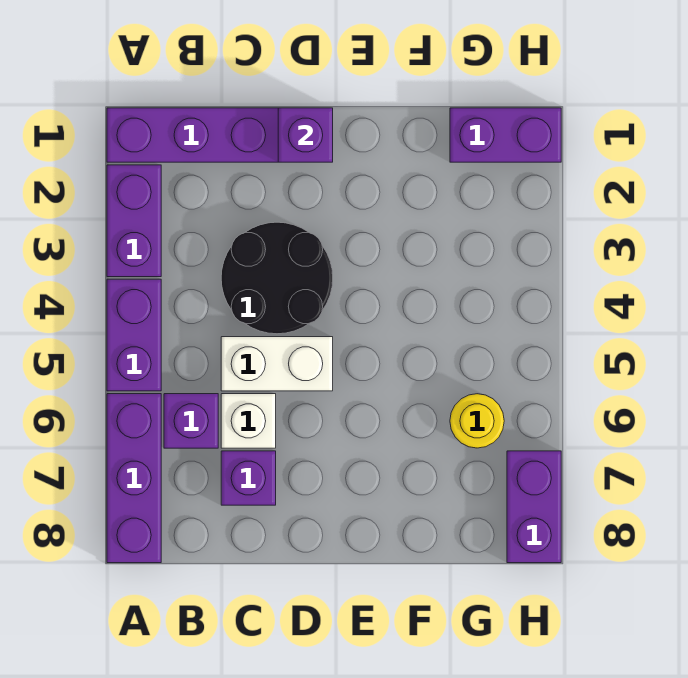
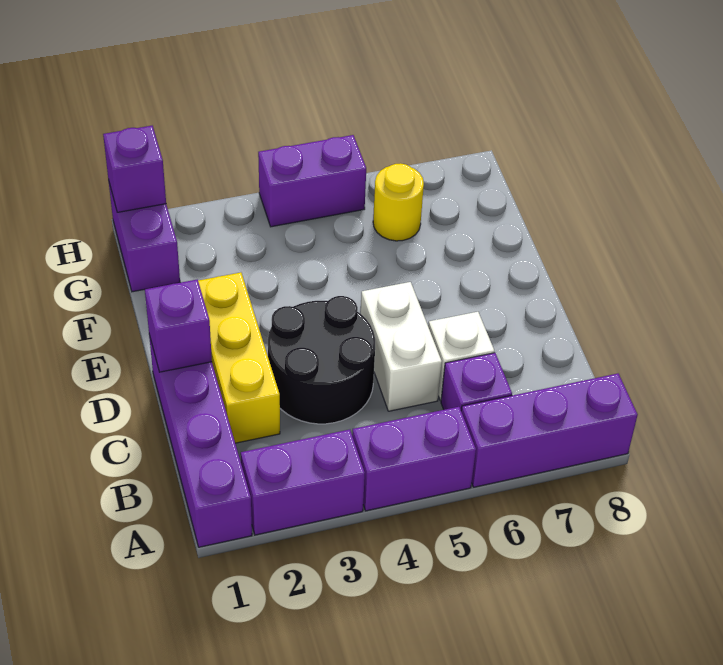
none -> yellow brick C2:E2 level 1
purple brick C7 level 1 -> purple brick H1 level 2
purple brick H7:H8 level 1 -> purple brick H4:H5 level 1

